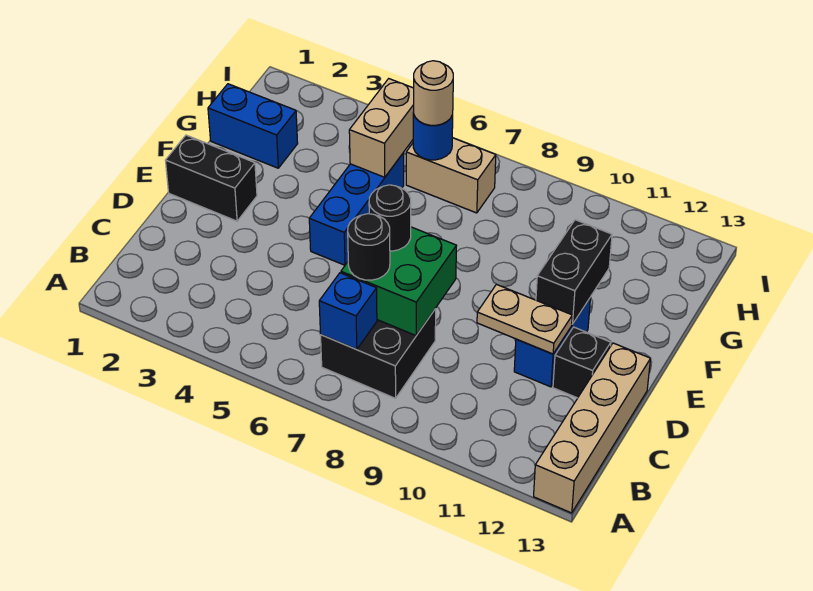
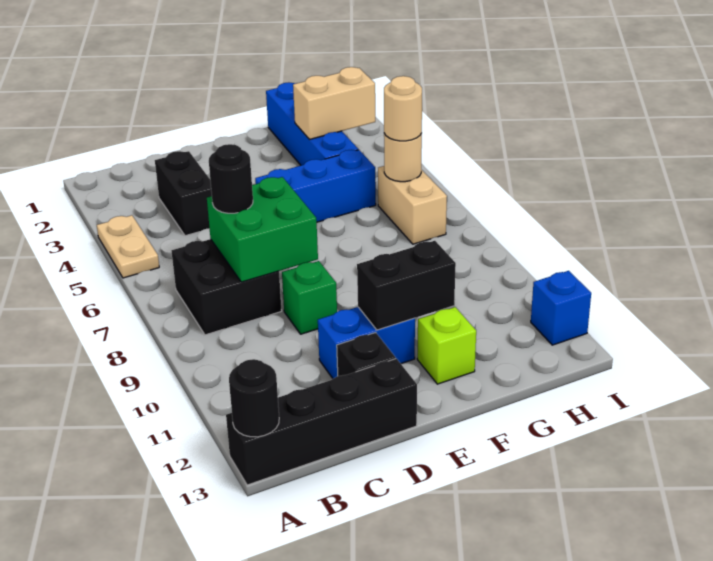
tan brick A13:D13 level 1 -> black brick A13:D13 level 1
blue brick B7 level 2 -> blue brick I12 level 1
black round brick D7 level 3 -> black round brick A13 level 2
none -> green brick D9 level 1
tan plate D10:D11 level 2 -> tan plate A4:A5 level 1
black brick E1:E2 level 1 -> black brick C3:C4 level 1
none -> lime brick F12 level 1
blue brick G1:G2 level 1 -> blue brick G1:G4 level 1
tan brick G5:H5 level 2 -> tan brick G3:H3 level 2
blue round brick H6 level 2 -> tan round brick H6 level 2

